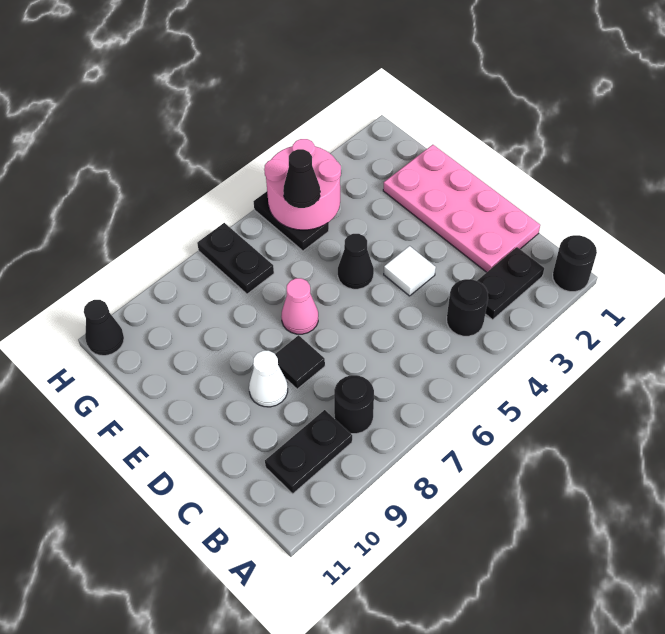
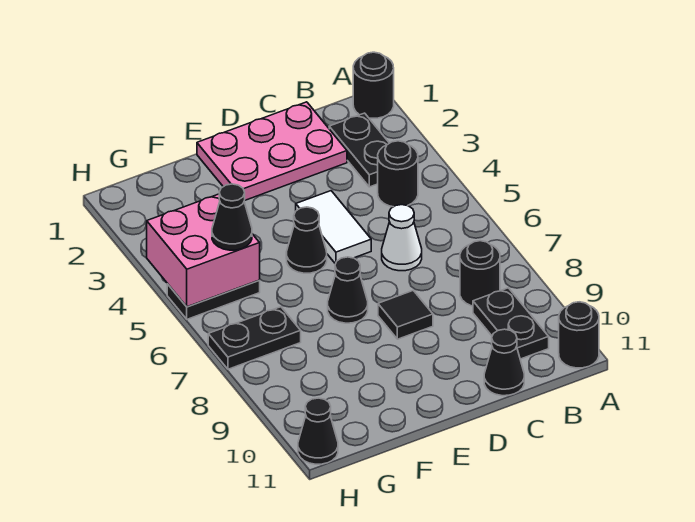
none -> black round brick A11 level 1
pink plate C1:F2 level 1 -> pink plate C1:E2 level 1
none -> black cone C11 level 1
white tile D4 level 1 -> white tile D4:D5 level 1
white cone D9 level 1 -> white cone C6 level 1
pink cone E7 level 1 -> black cone E7 level 1
pink round brick G4:H5 level 2 -> pink brick G4:H5 level 2

